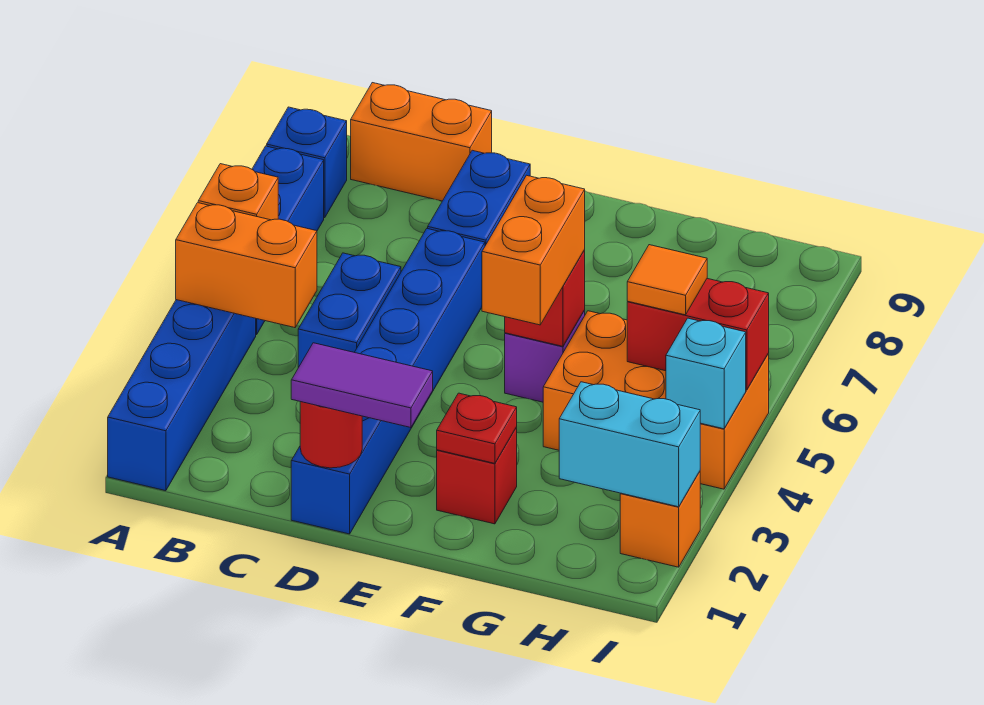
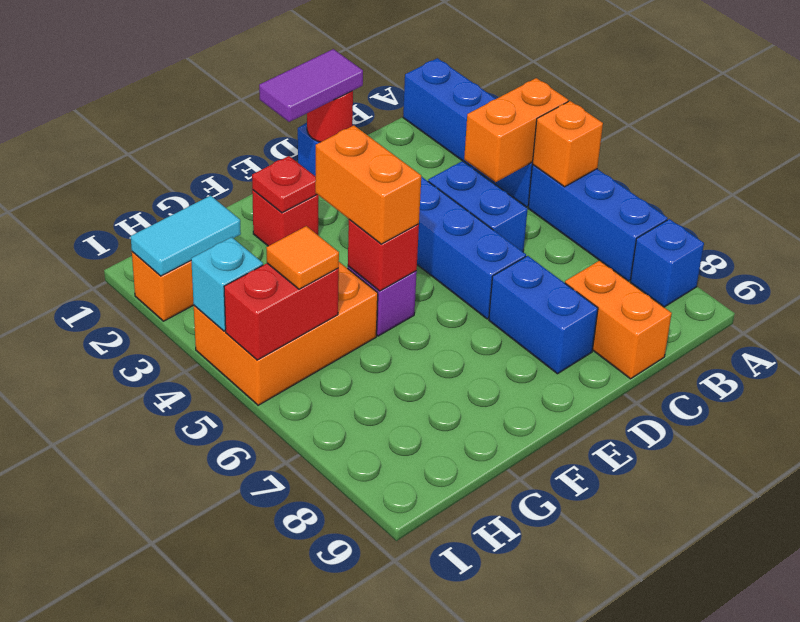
orange brick B9:C9 level 1 -> orange brick C8:C9 level 1
cyan brick H2:I2 level 2 -> cyan tile H2:I2 level 2

